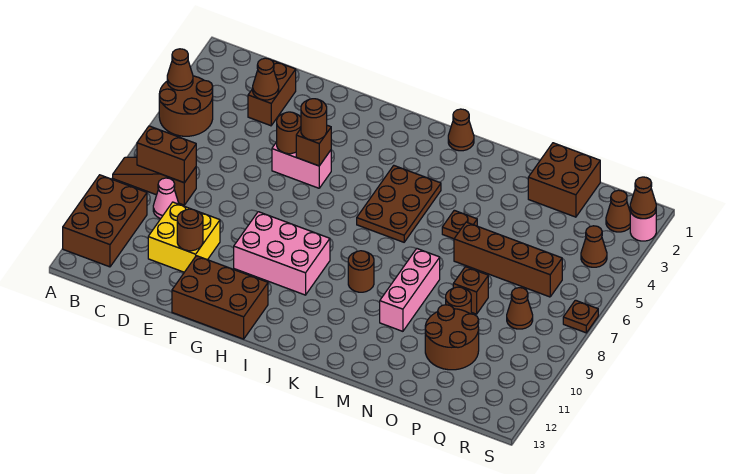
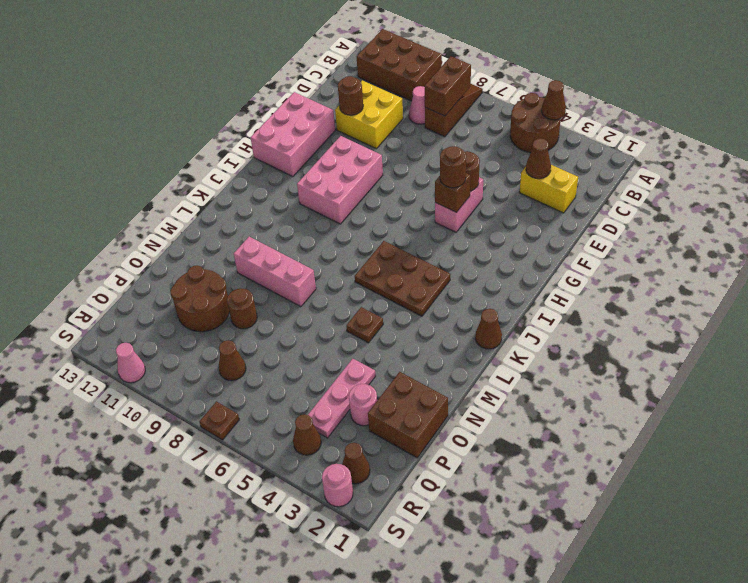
brown brick D2:D3 level 1 -> yellow brick D2:D3 level 1
brown brick F12:H13 level 1 -> pink brick F12:H13 level 1
brown round brick K9 level 1 -> none
brown brick N6:Q6 level 1 -> none
none -> pink plate O4:Q4 level 1
brown brick O8 level 1 -> none
none -> pink round brick P3 level 1
brown cone S2 level 2 -> none
none -> pink cone S11 level 1

